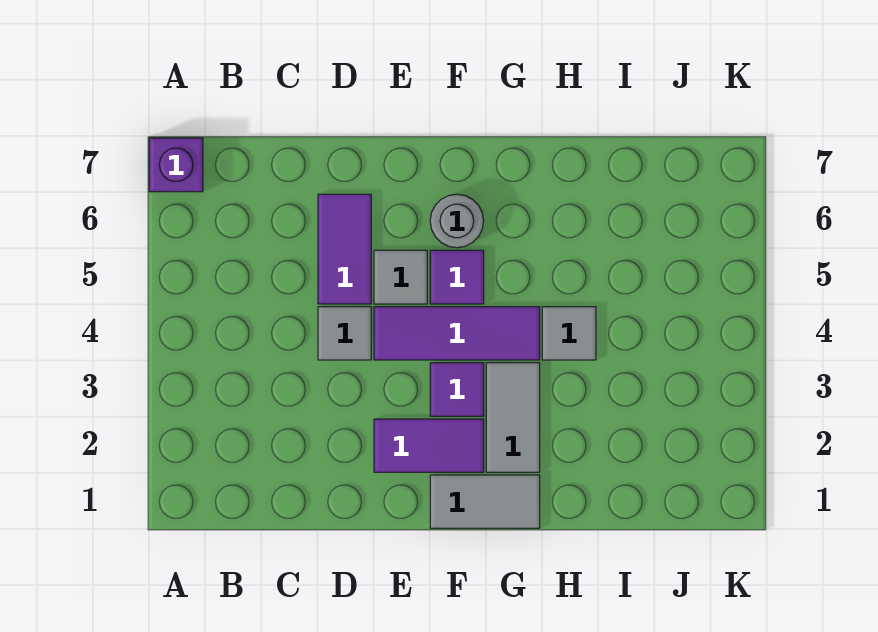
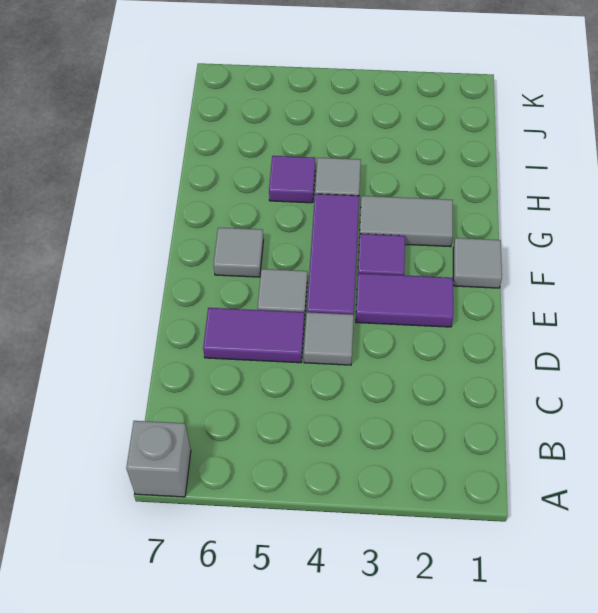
purple brick A7 level 1 -> grey brick A7 level 1
purple tile E2:F2 level 1 -> purple tile E2:E3 level 1
grey tile F1:G1 level 1 -> grey tile F1 level 1
purple tile F5 level 1 -> purple tile H5 level 1
grey round brick F6 level 1 -> grey tile F6 level 1

